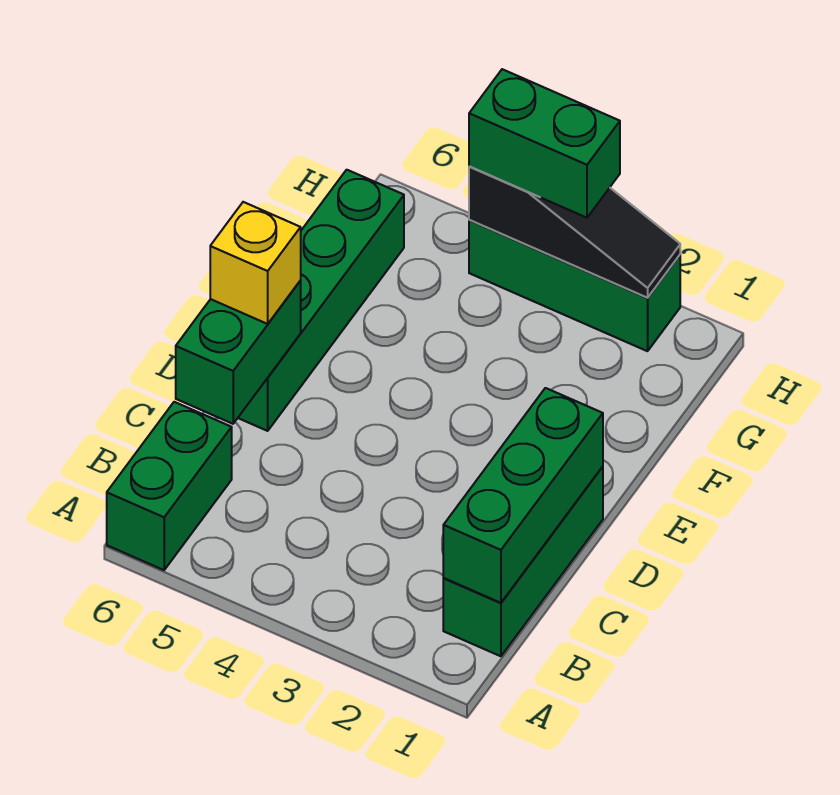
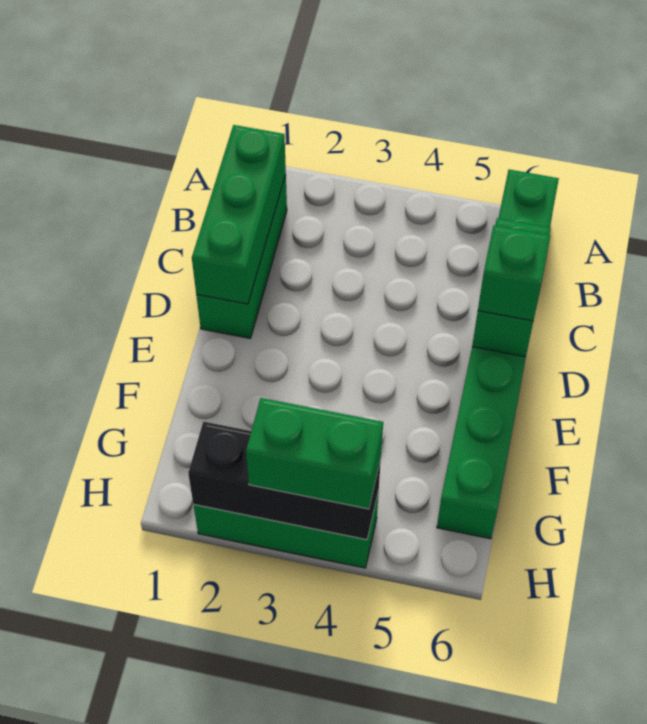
yellow brick D6 level 3 -> green brick D6 level 3
black slope H2:H4 level 2 top 4 -> black brick H2:H4 level 2

